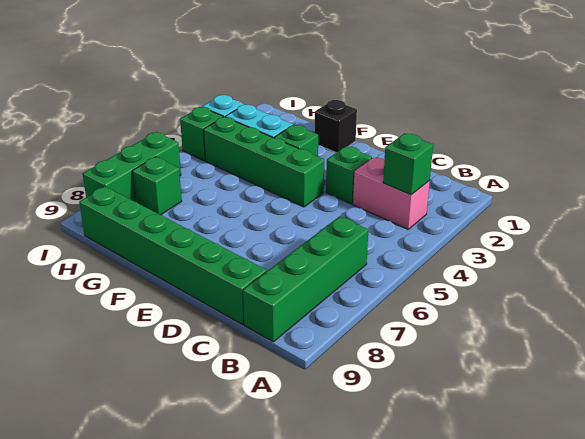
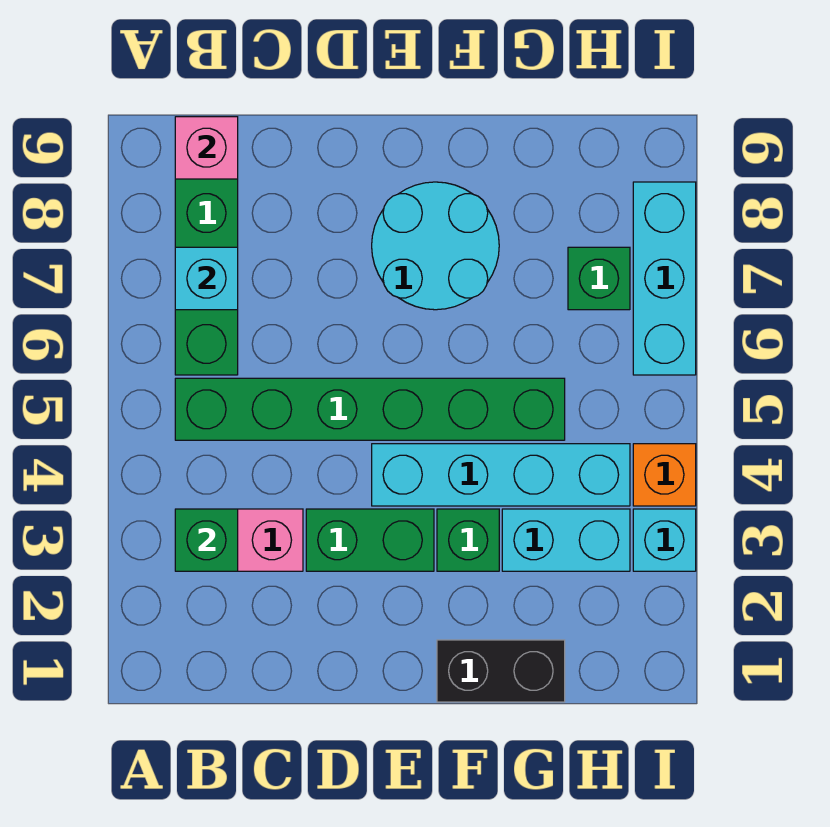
none -> cyan brick B7 level 2
none -> pink brick B9 level 2
green brick C9:H9 level 1 -> green brick B5:G5 level 1
green brick D3 level 1 -> green brick D3:E3 level 1
green brick E4:H4 level 1 -> cyan brick E4:H4 level 1
none -> cyan round brick E7:F8 level 1
black brick F1 level 1 -> black brick F1:G1 level 1
green brick I4 level 1 -> orange brick I4 level 1
green brick I6:I8 level 1 -> cyan brick I6:I8 level 1

